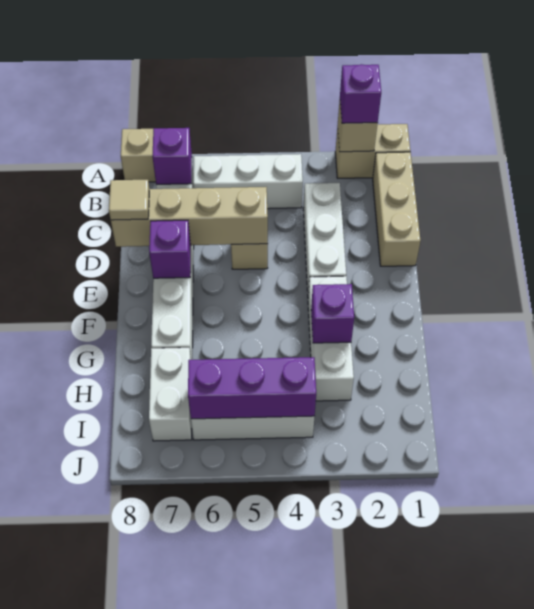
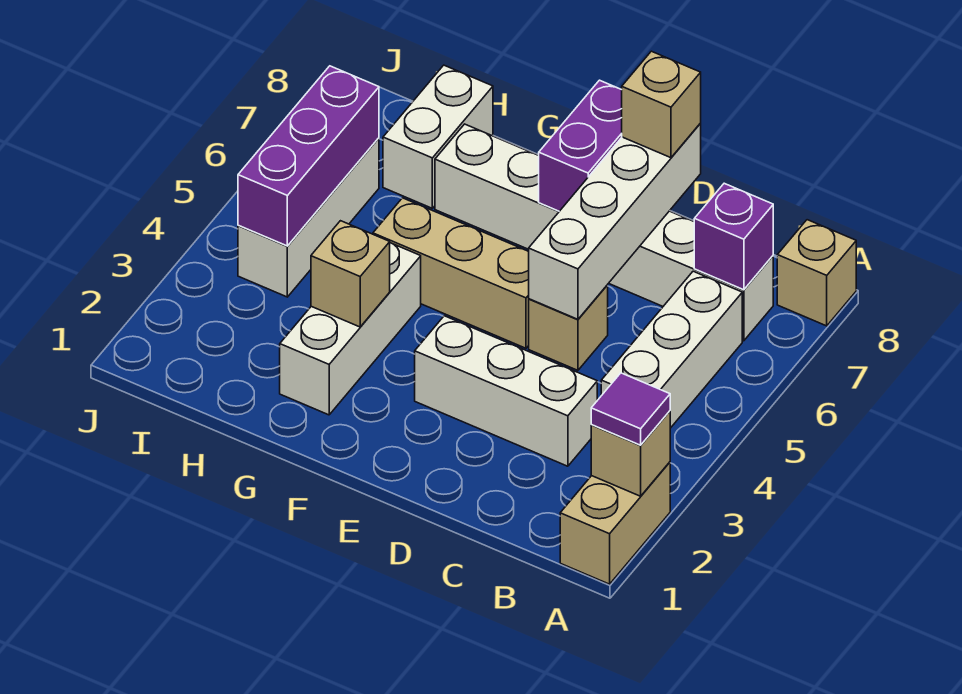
purple brick A2 level 3 -> purple tile A2 level 3
tan brick B1:D1 level 1 -> tan brick E5:G5 level 1
tan brick D5:D8 level 2 -> white brick D5:D8 level 2
tan tile D8 level 3 -> tan brick D8 level 3
purple brick E7 level 2 -> purple brick E7:E8 level 2
white brick F3:H3 level 1 -> white brick G2:G4 level 1
purple brick G3 level 2 -> tan brick G3 level 2
white brick H7:I7 level 1 -> white brick H7:H8 level 1

